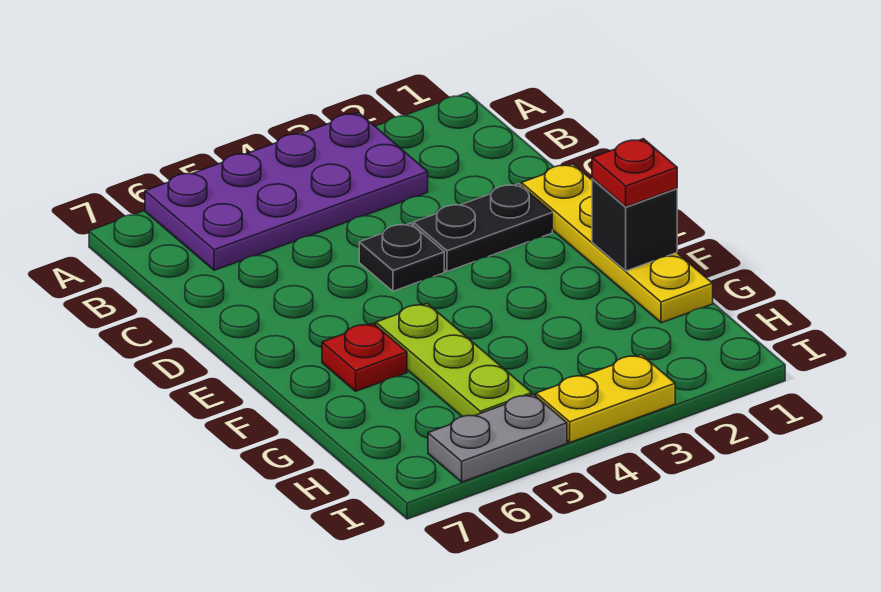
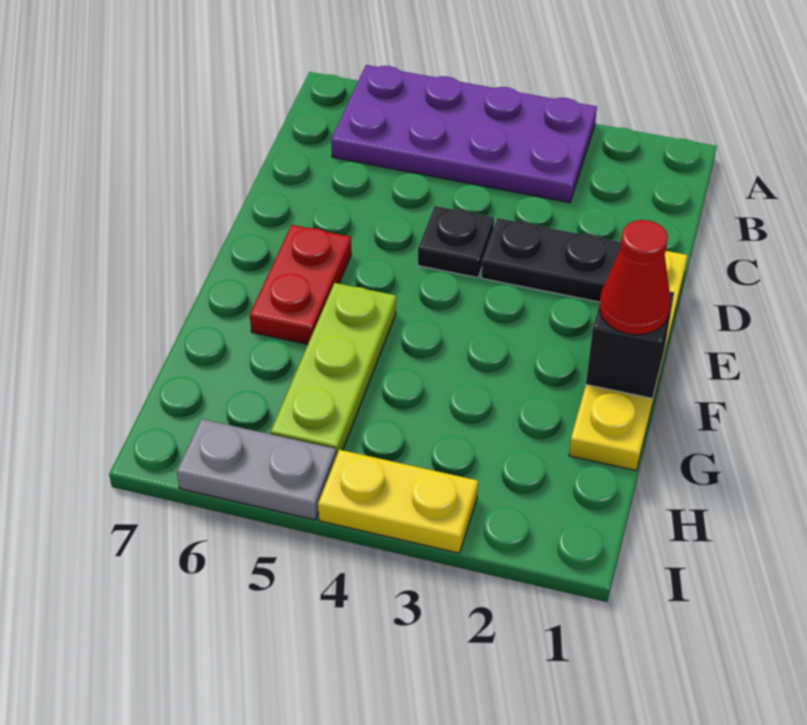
red plate F1 level 3 -> red cone F1 level 3
red plate F6 level 1 -> red plate E6:F6 level 1

